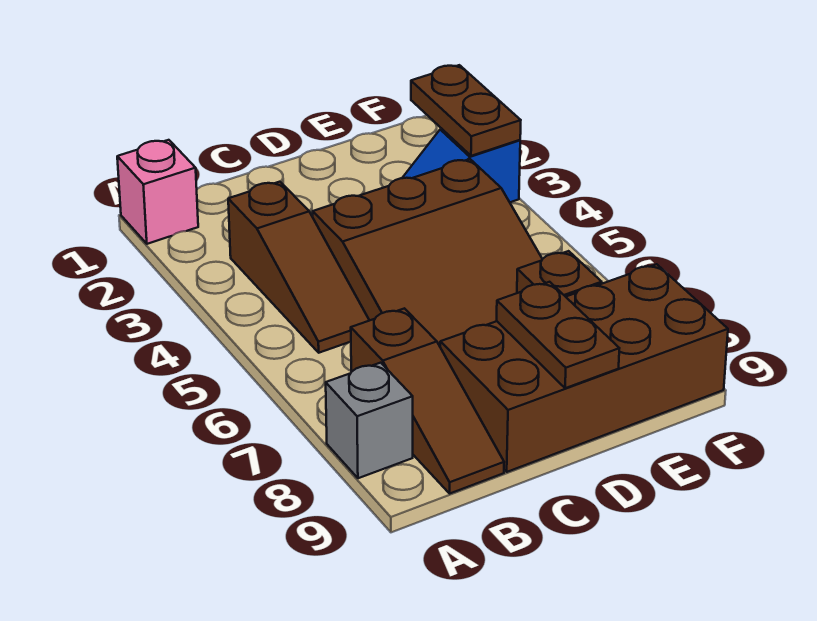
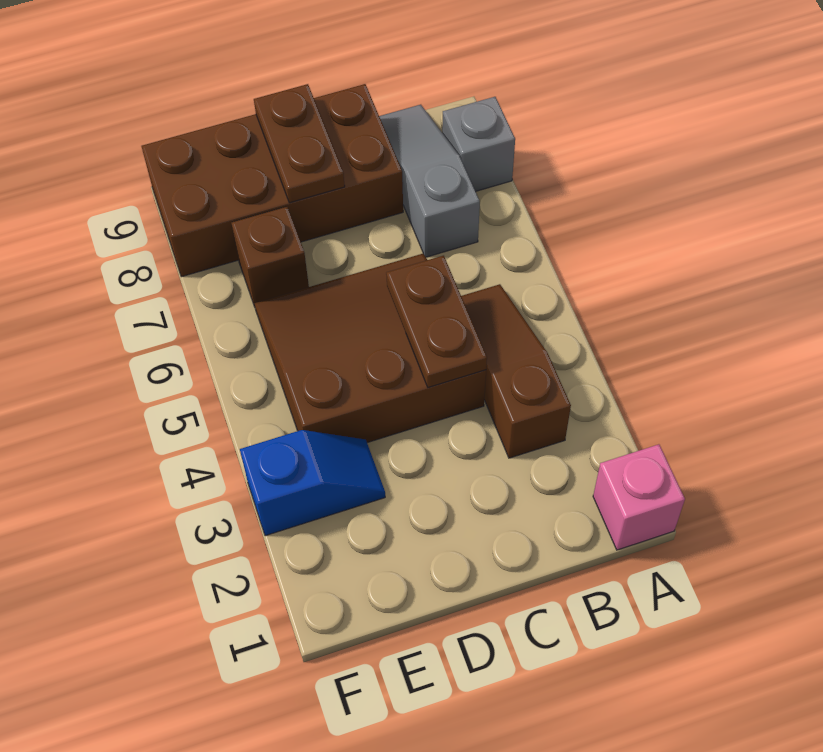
brown slope B7:B9 level 1 top 7 -> grey slope B7:B9 level 1 top 7
brown plate F2:F3 level 2 -> brown plate C4:C5 level 2

